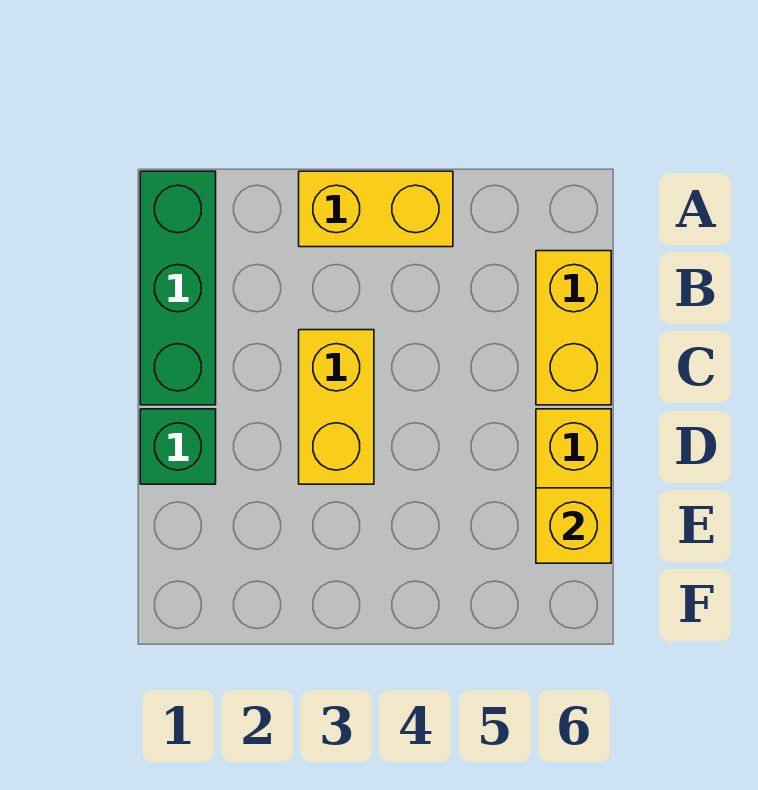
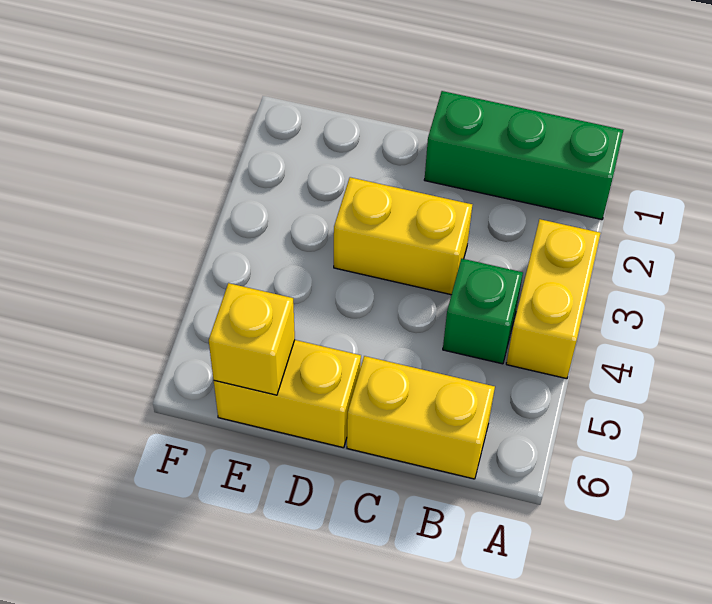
green brick D1 level 1 -> green brick B4 level 1

